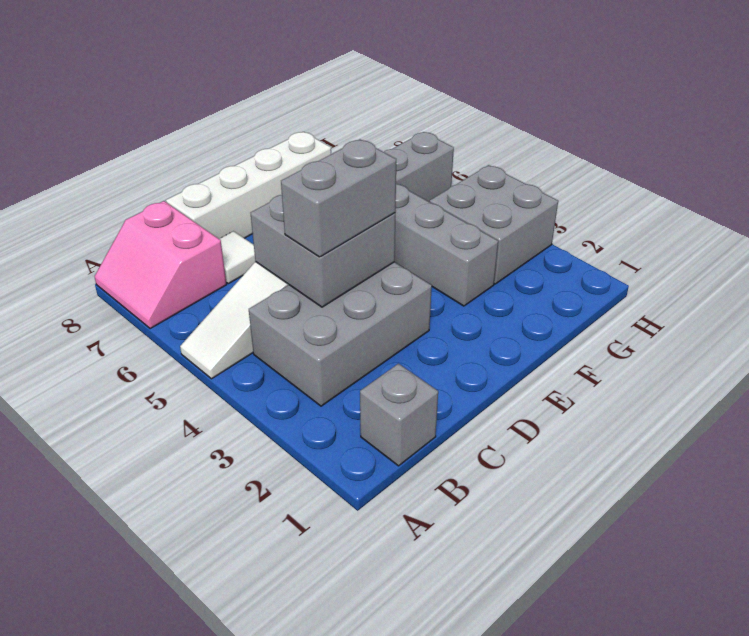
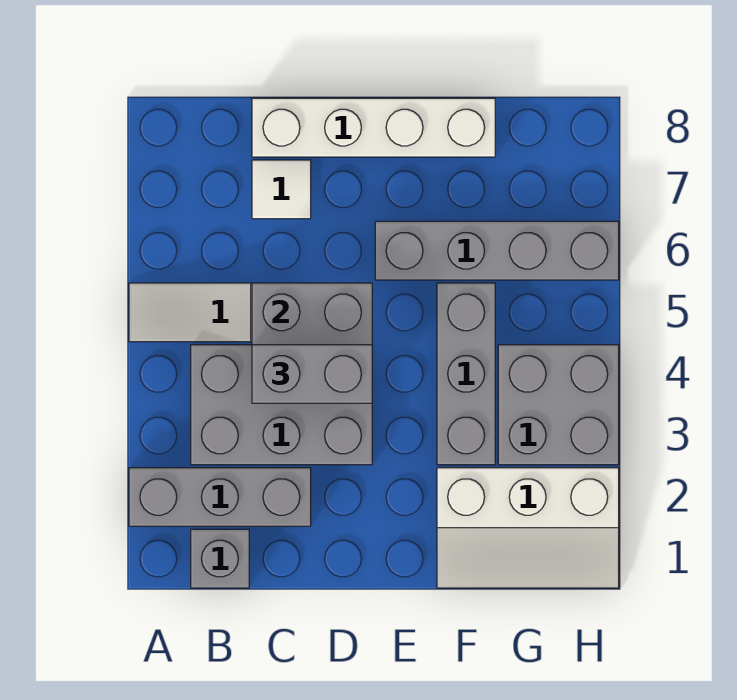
none -> grey brick A2:C2 level 1
pink slope A7:B8 level 1 top B -> none
none -> white slope F1:H2 level 1 top 2

